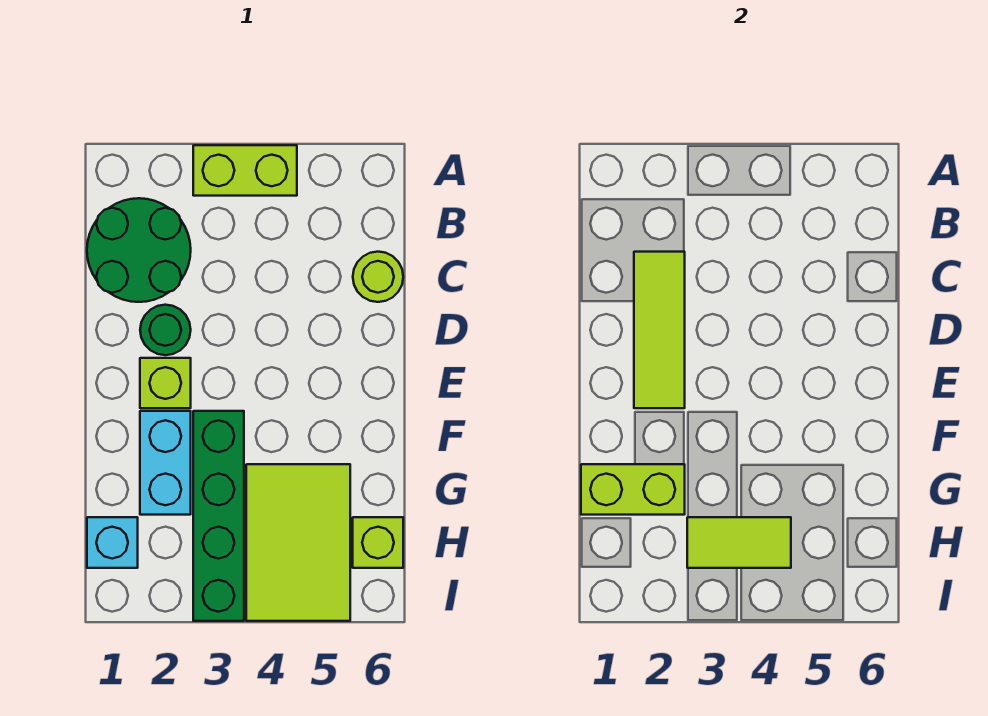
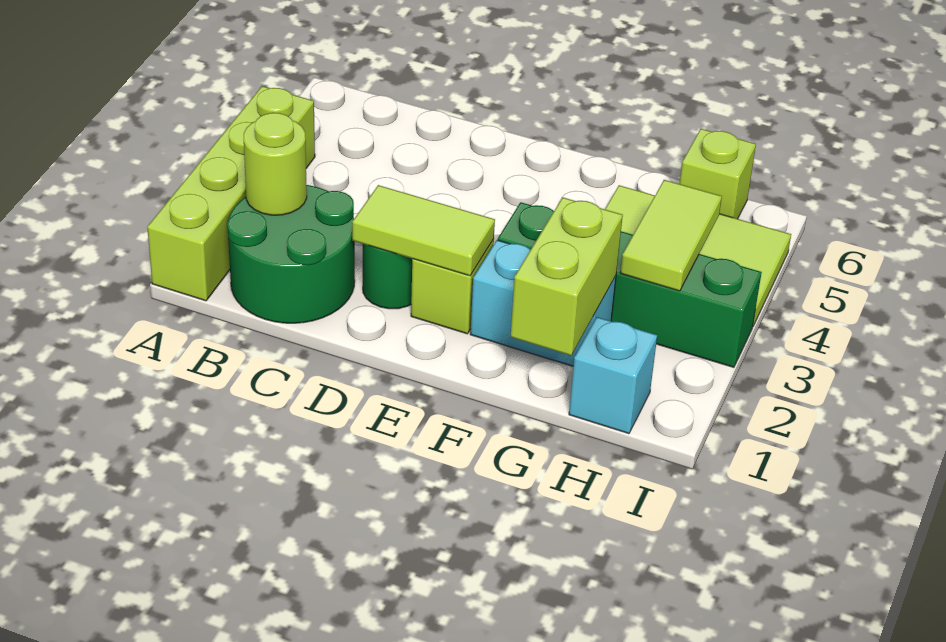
lime brick A3:A4 level 1 -> lime brick A1:A4 level 1
lime tile C2:E2 level 2 -> lime tile D2:E2 level 2
lime round brick C6 level 1 -> lime round brick B2 level 2

